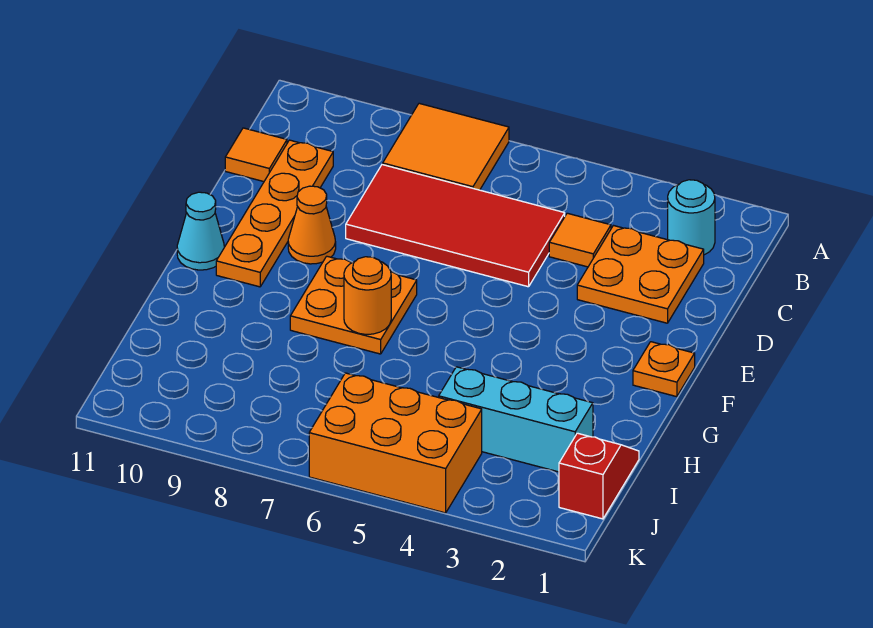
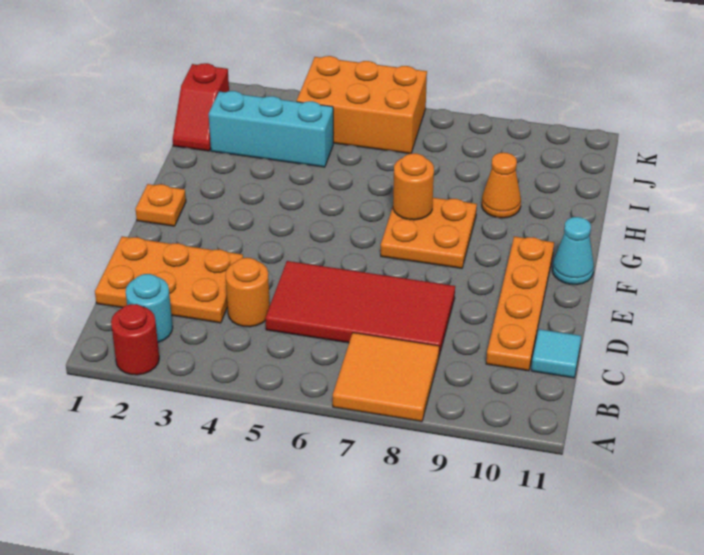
none -> red round brick A2 level 1
orange plate C2:D3 level 1 -> orange plate C1:D3 level 1
orange tile C4 level 1 -> orange round brick C4 level 1
orange tile C11 level 1 -> cyan tile C11 level 1
orange cone E9 level 1 -> orange cone H9 level 1

